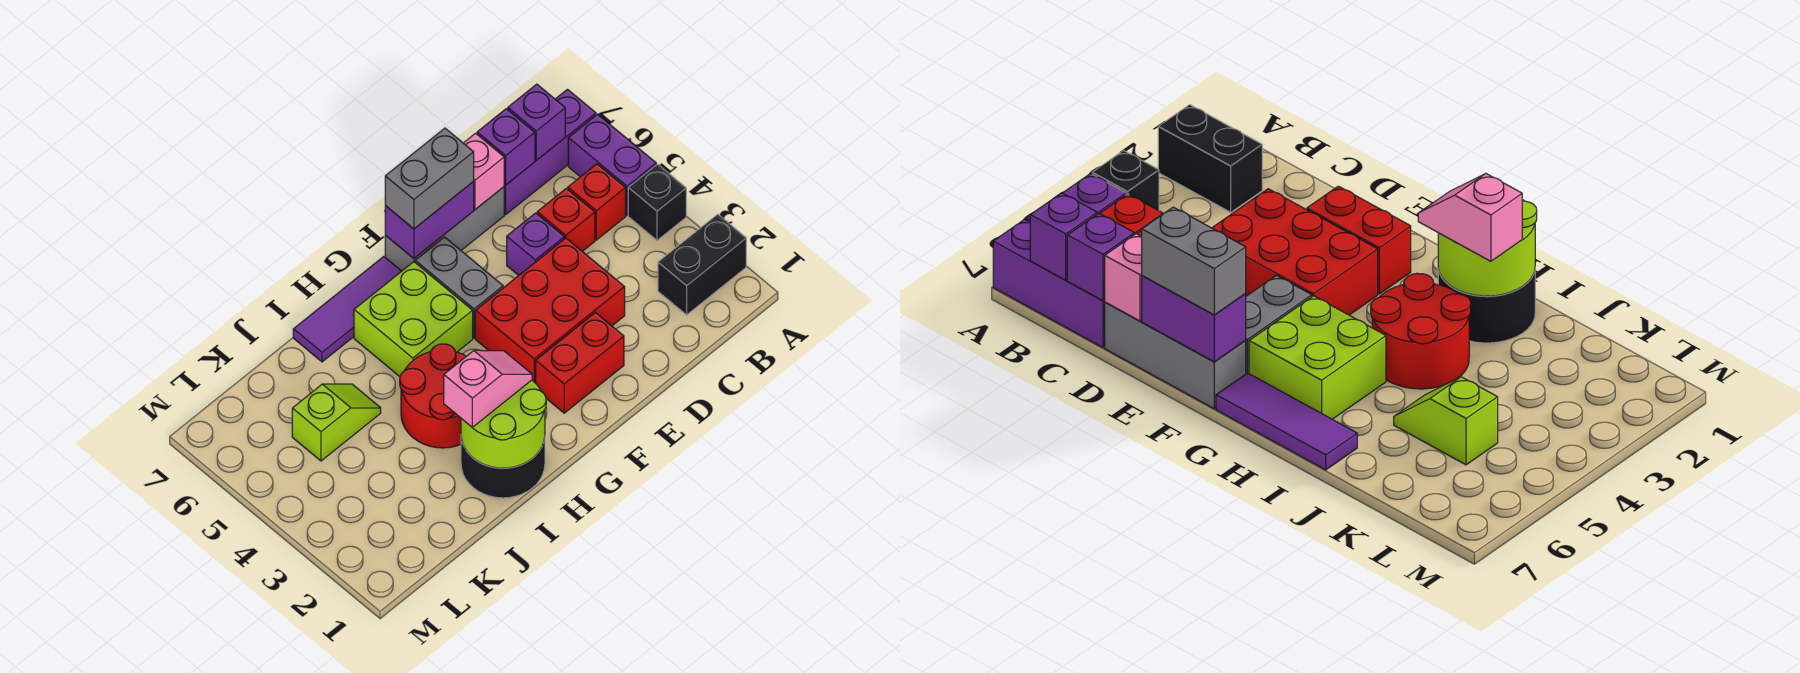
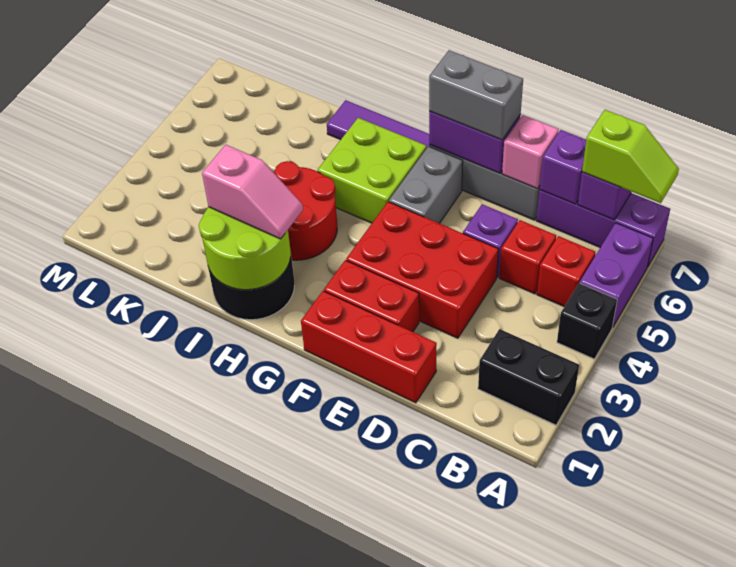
none -> red brick D1:F1 level 1
lime slope J5:K5 level 1 top K -> lime slope A7:B7 level 3 top B

